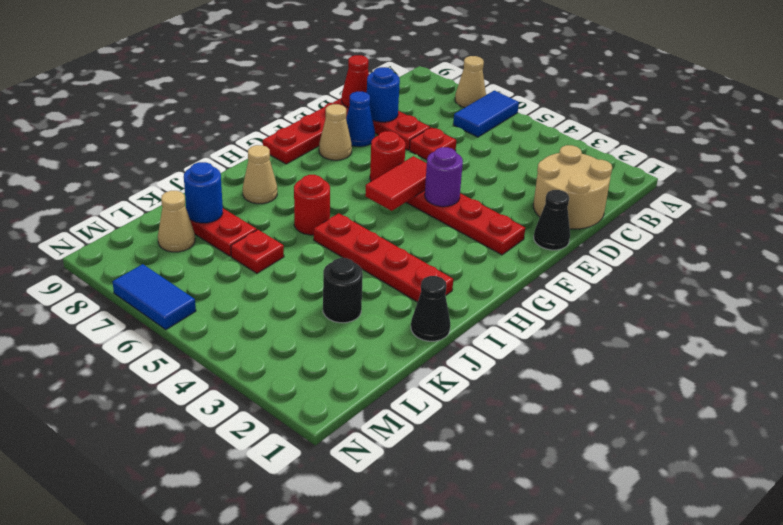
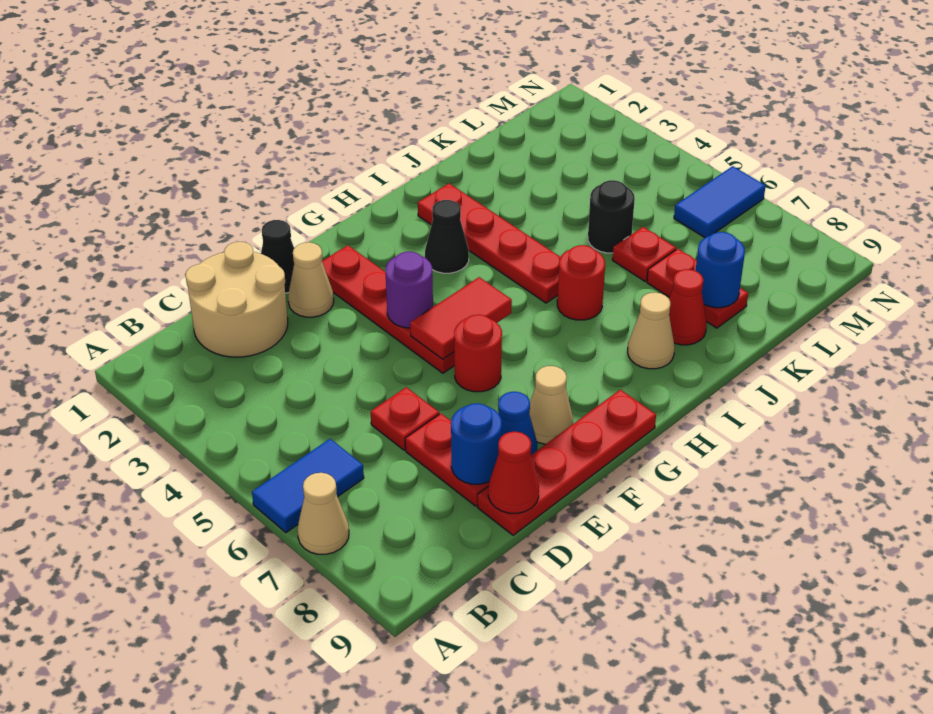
black cone J1 level 1 -> black cone H3 level 1
none -> red cone J8 level 1
black round brick K3 level 1 -> black round brick K5 level 1
tan cone L8 level 1 -> tan cone E2 level 1
blue tile N6:N7 level 1 -> blue tile M6:N6 level 1

